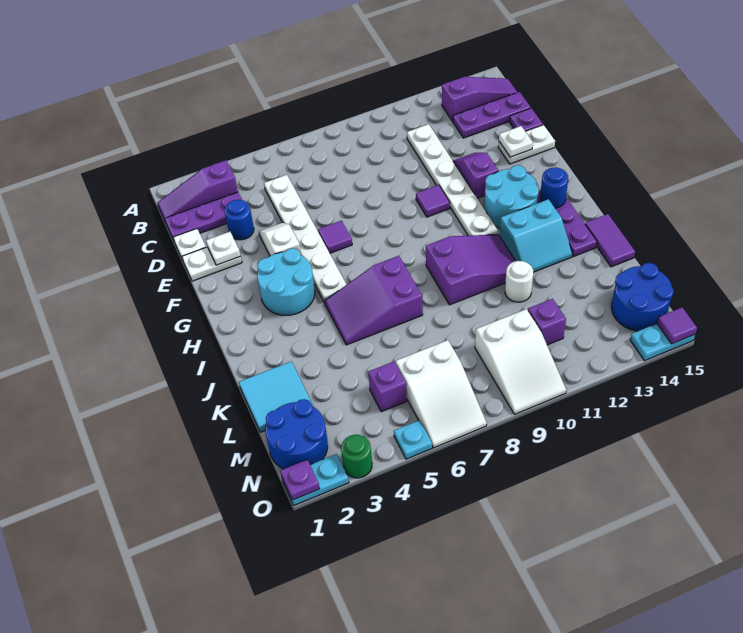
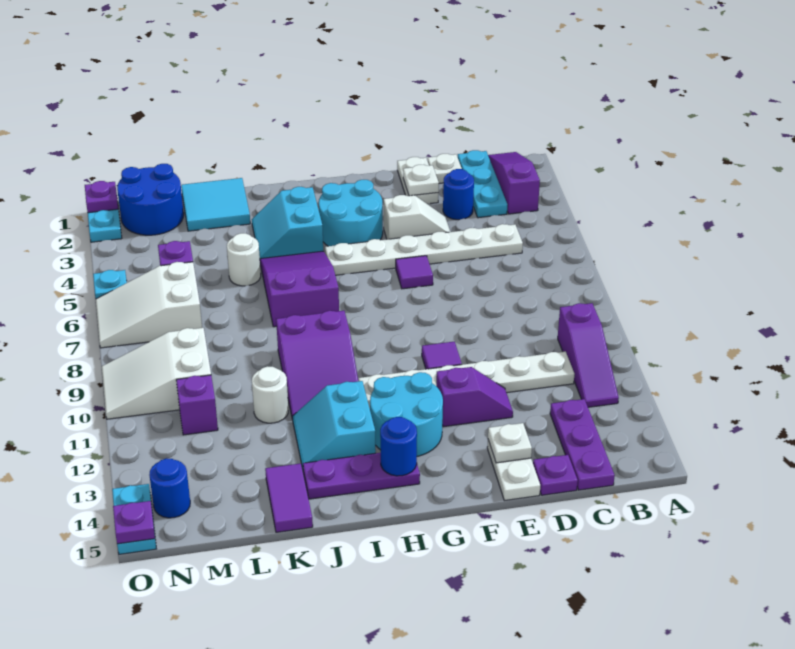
purple slope B13:B15 level 1 top 13 -> purple slope B10:B12 level 1 top 10
purple plate C1:C3 level 1 -> cyan plate C1:C3 level 1
none -> cyan slope I3:J4 level 1 top I
purple tile J15:K15 level 1 -> purple tile K14:K15 level 1
none -> white round brick K5 level 1
blue round brick M14:N15 level 1 -> blue round brick N14 level 1
green round brick O3 level 1 -> none
purple tile O15 level 2 -> purple plate O15 level 2

